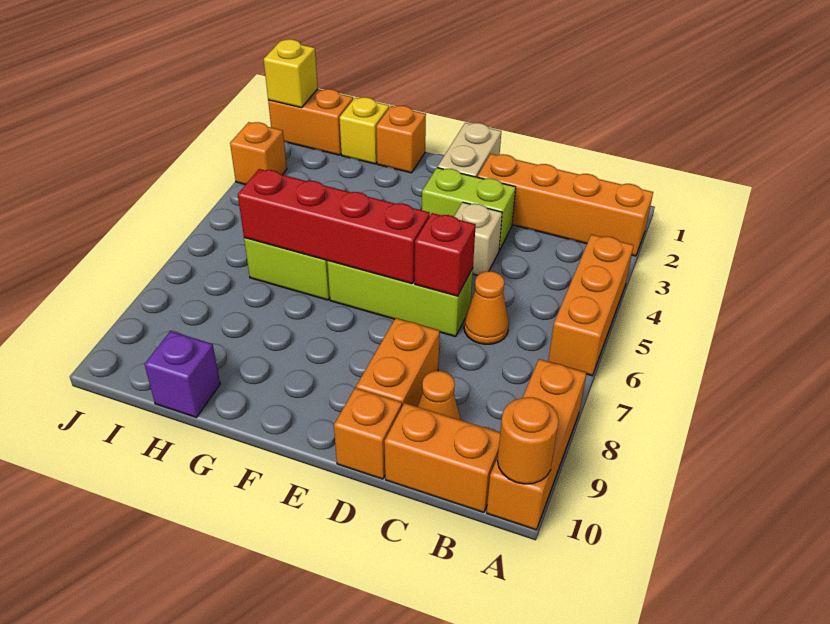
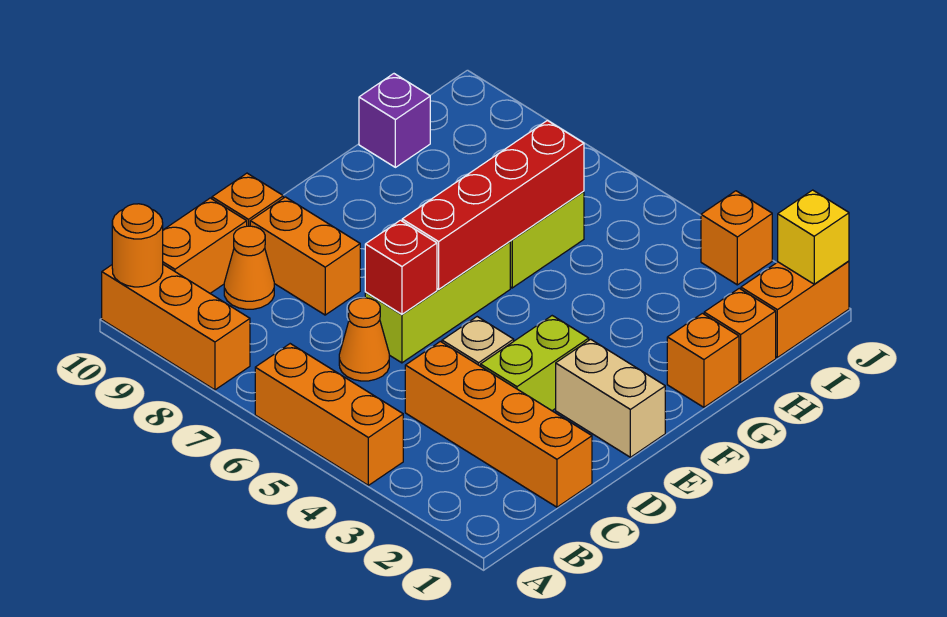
orange brick A2:D2 level 1 -> orange brick C1:C4 level 1
yellow brick H1 level 1 -> orange brick H1 level 1

